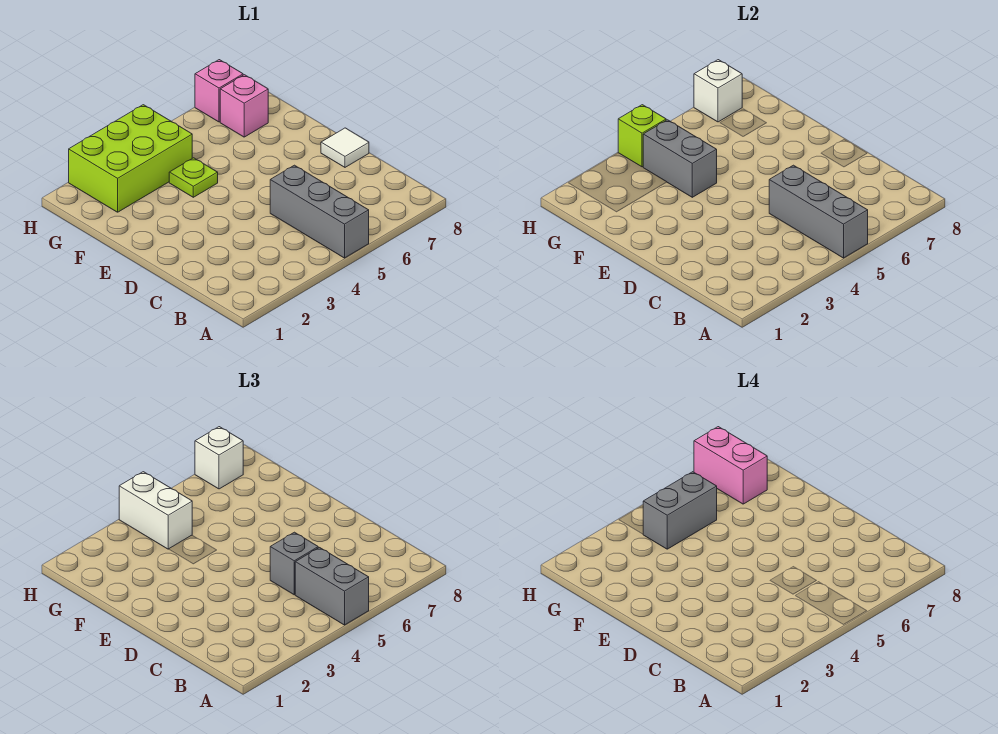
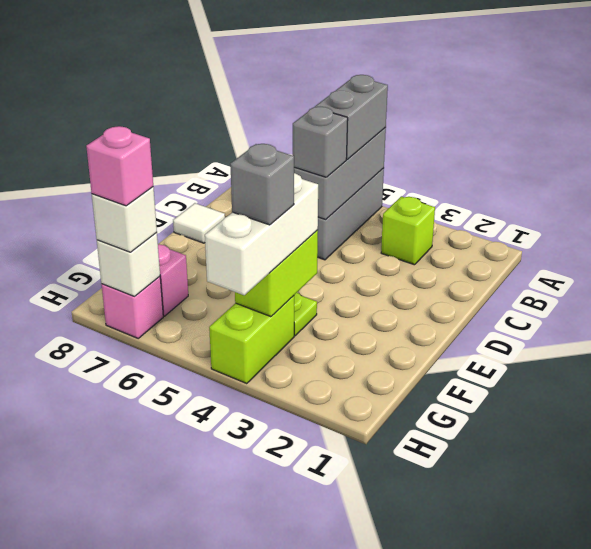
grey brick F4:G4 level 2 -> lime brick F4:G4 level 2
lime brick G2:H4 level 1 -> lime brick G4:H4 level 1
white brick G4:H4 level 3 -> white brick F4:H4 level 3
grey brick G4:G5 level 4 -> grey brick G4 level 4
pink brick G7:H7 level 4 -> pink brick H7 level 4
lime brick H4 level 2 -> lime brick B3 level 1

